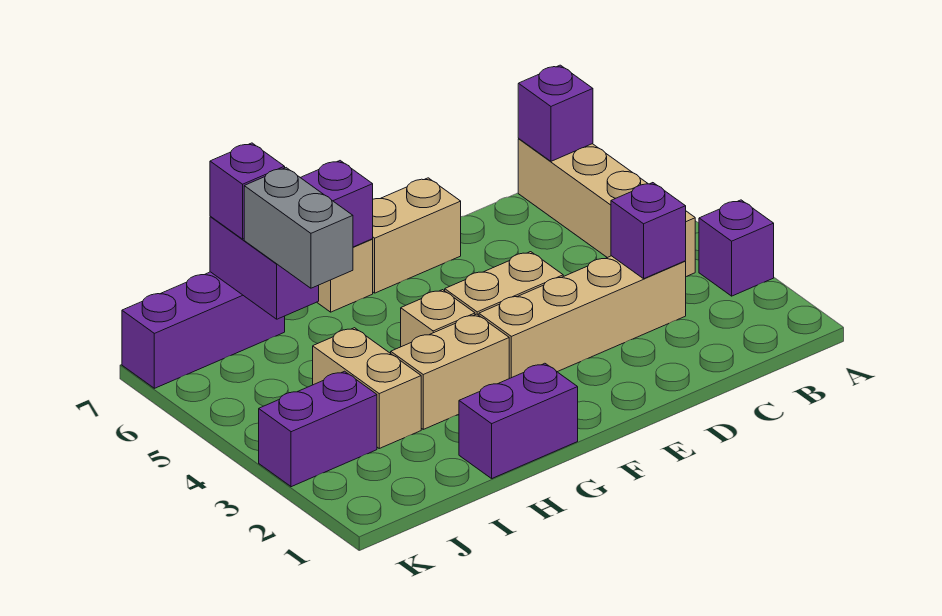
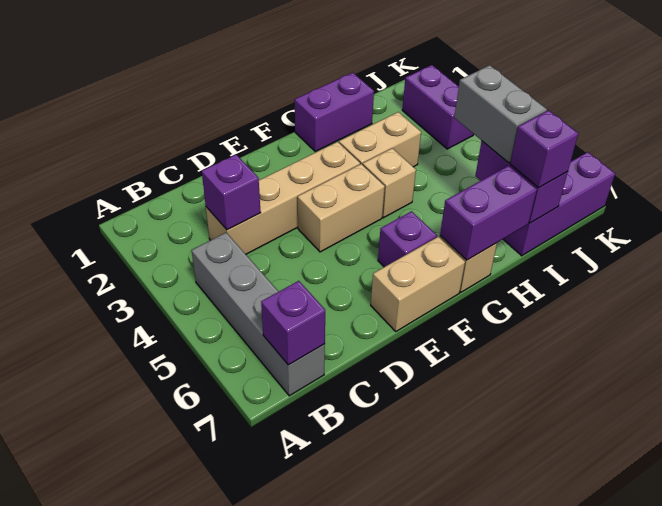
purple brick A3 level 1 -> purple brick F6 level 1
tan brick B4:B7 level 1 -> grey brick B4:B7 level 1
tan brick I3:I4 level 1 -> none
purple brick J3:K3 level 1 -> purple brick J2:J3 level 1

